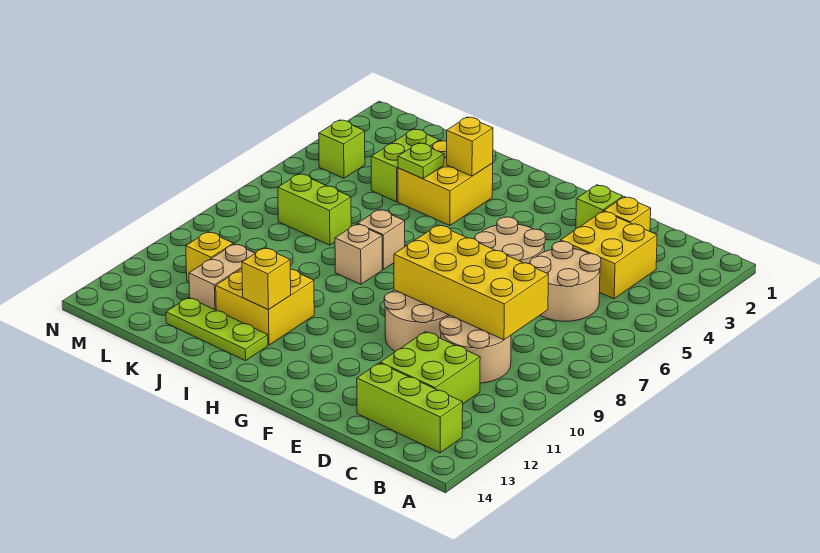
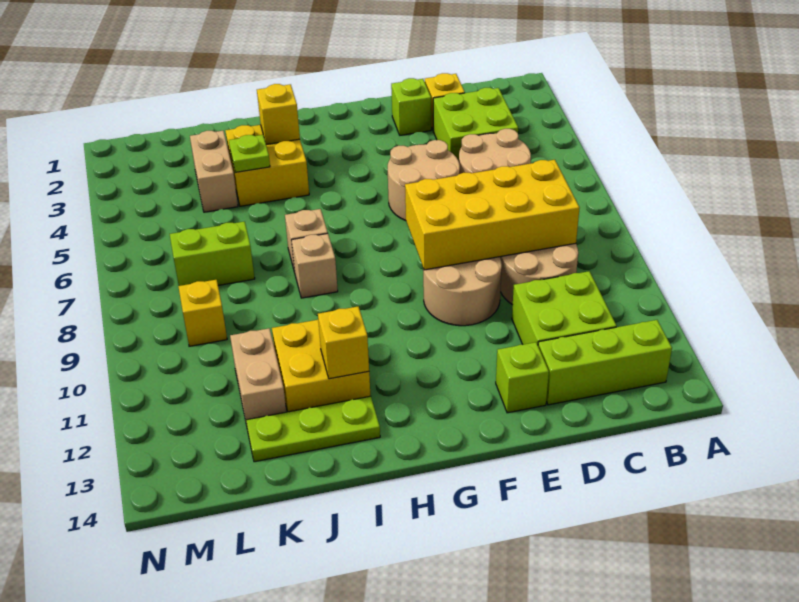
yellow brick C3:D4 level 1 -> lime brick C3:D4 level 1
lime brick K3:K4 level 1 -> tan brick K3:K4 level 1
yellow brick L11 level 1 -> yellow brick L9 level 1
lime brick M4 level 1 -> lime brick E13 level 1

